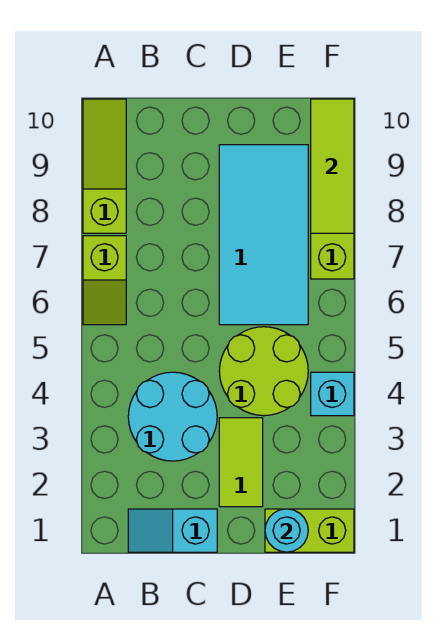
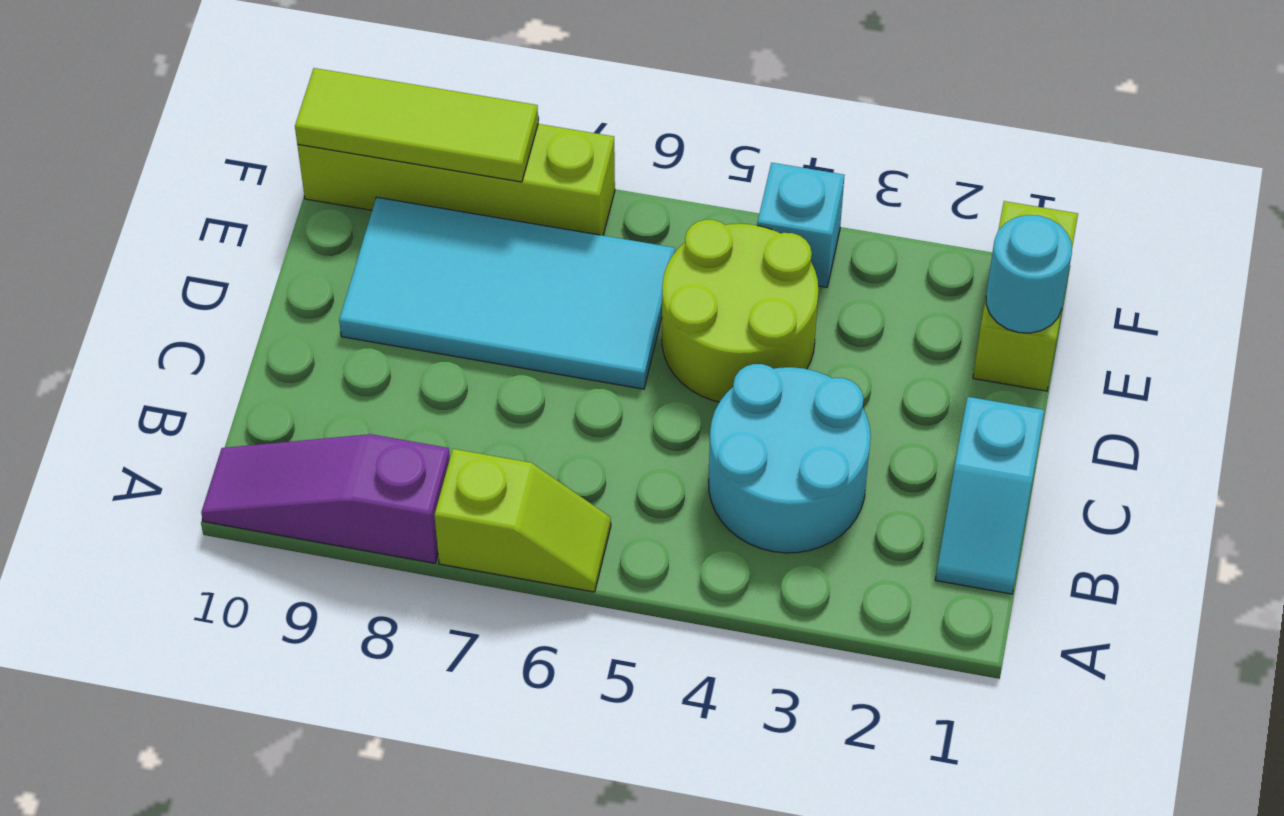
lime slope A8:A10 level 1 top 8 -> purple slope A8:A10 level 1 top 8
lime tile D2:D3 level 1 -> none

